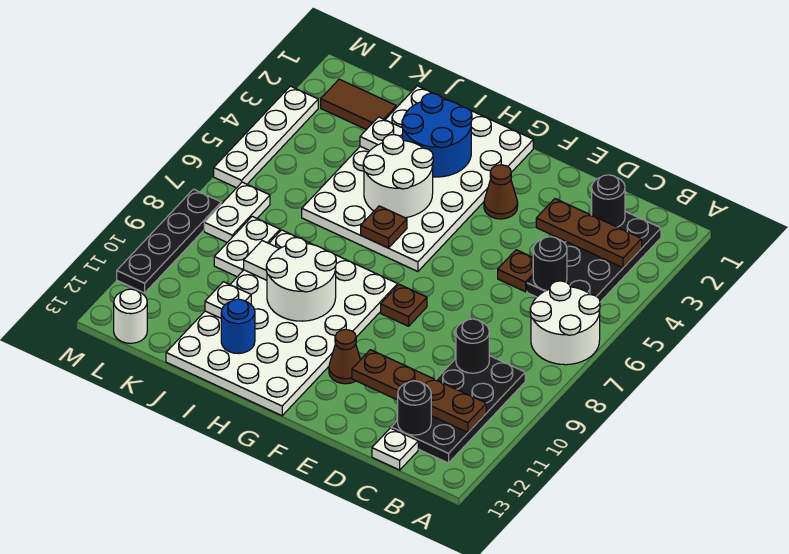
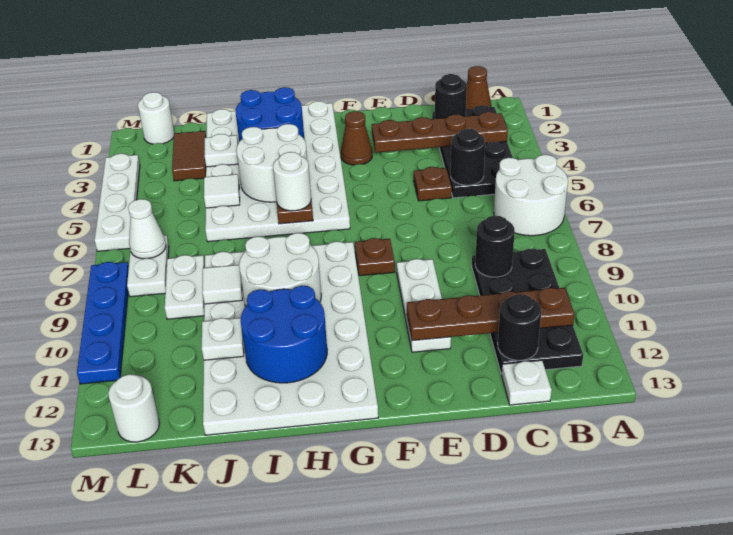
brown plate B3:D3 level 2 -> brown plate B3:E3 level 2
none -> white plate E9:E11 level 1
brown cone F11 level 1 -> brown cone B1 level 1
none -> white round brick H6 level 3
blue round brick I12 level 2 -> blue round brick H11:I12 level 2
none -> white tile J5 level 2
brown tile K2:L2 level 1 -> brown tile K2:K3 level 1
none -> white round brick L1 level 1
none -> white cone L7 level 2
black plate M8:M11 level 1 -> blue plate M8:M11 level 1

